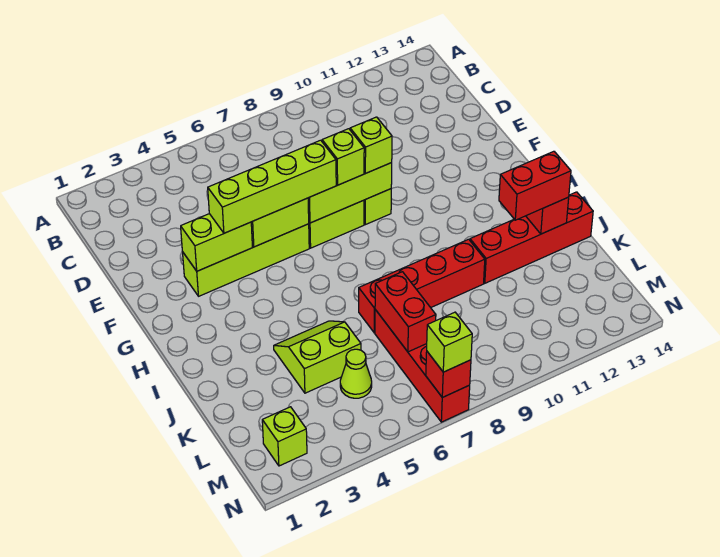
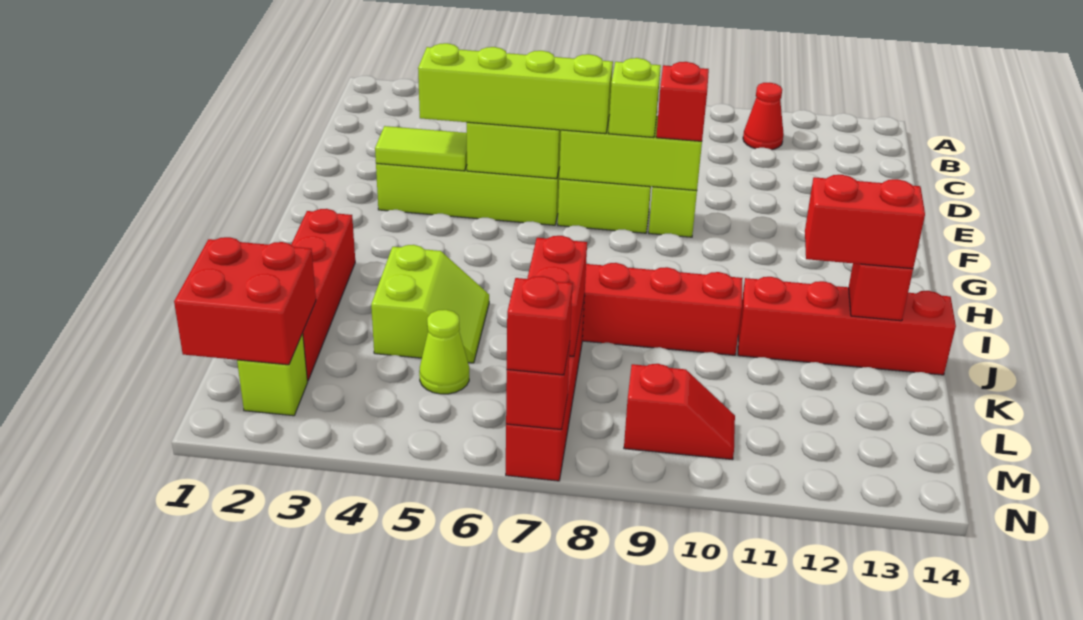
none -> red cone B11 level 1
lime brick F3:F4 level 2 -> lime tile F3:F4 level 2
lime brick F9 level 3 -> red brick F9 level 3
none -> red brick I2:L2 level 1
lime slope J4:K5 level 1 top K -> lime slope J4:K5 level 1 top 4
none -> red brick L1:M2 level 2
none -> red slope M9:M10 level 1 top 9
lime brick N7 level 3 -> red brick N7 level 3

